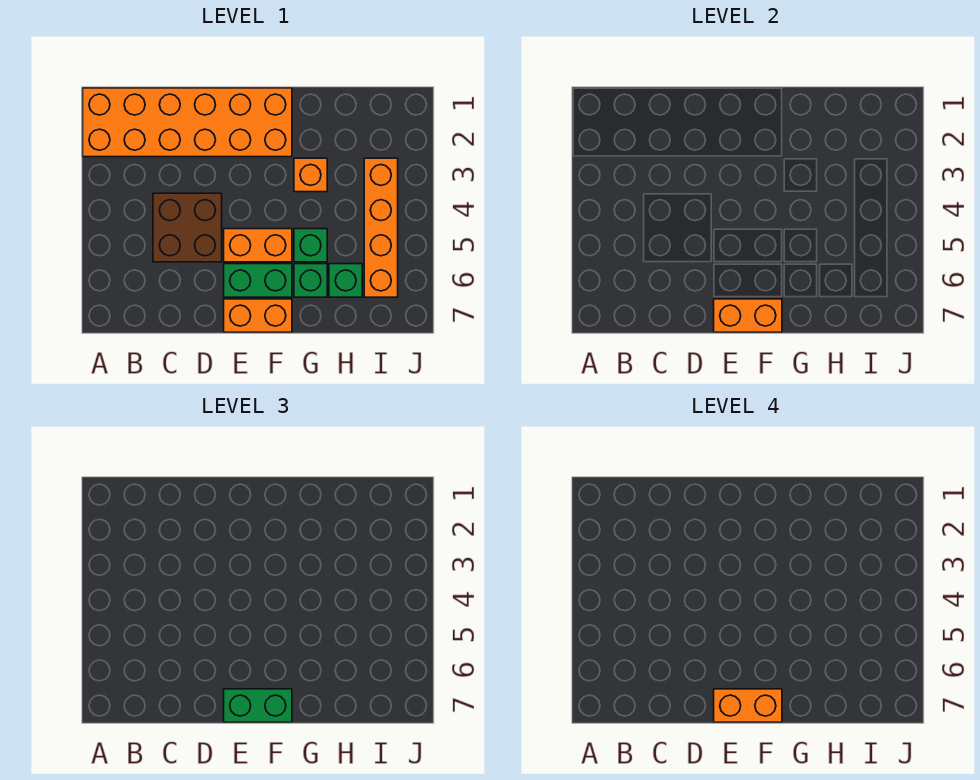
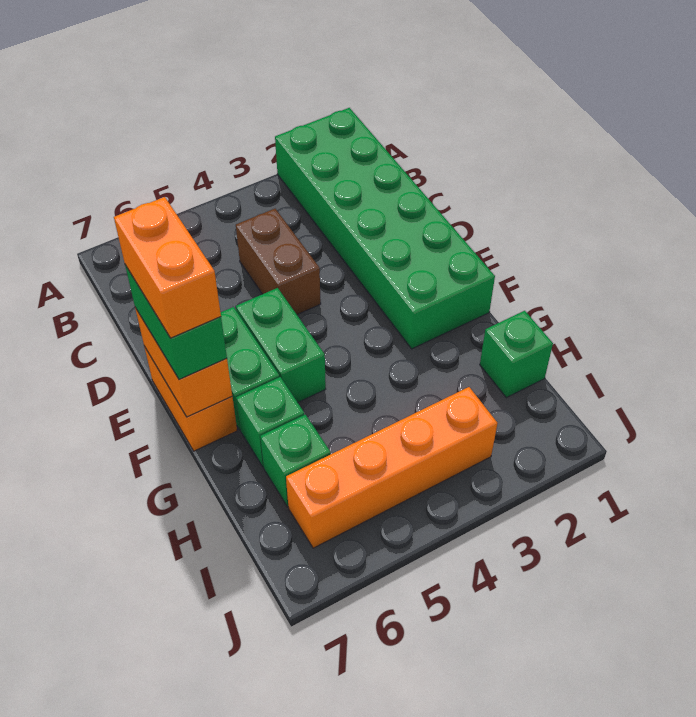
orange brick A1:F2 level 1 -> green brick A1:F2 level 1
brown brick C4:D5 level 1 -> brown brick C4:D4 level 1
orange brick E5:F5 level 1 -> green brick E5:F5 level 1
orange brick G3 level 1 -> none
green brick G5 level 1 -> green brick H1 level 1

